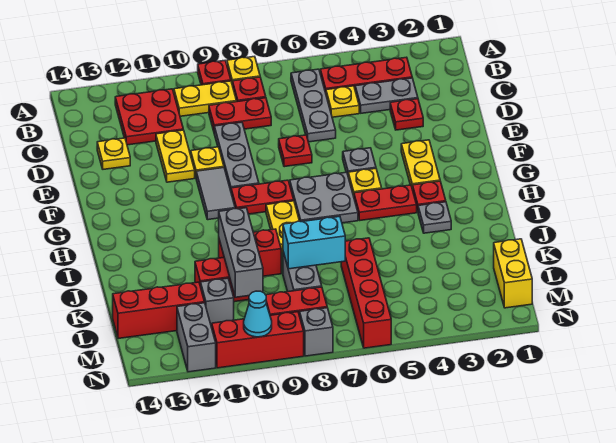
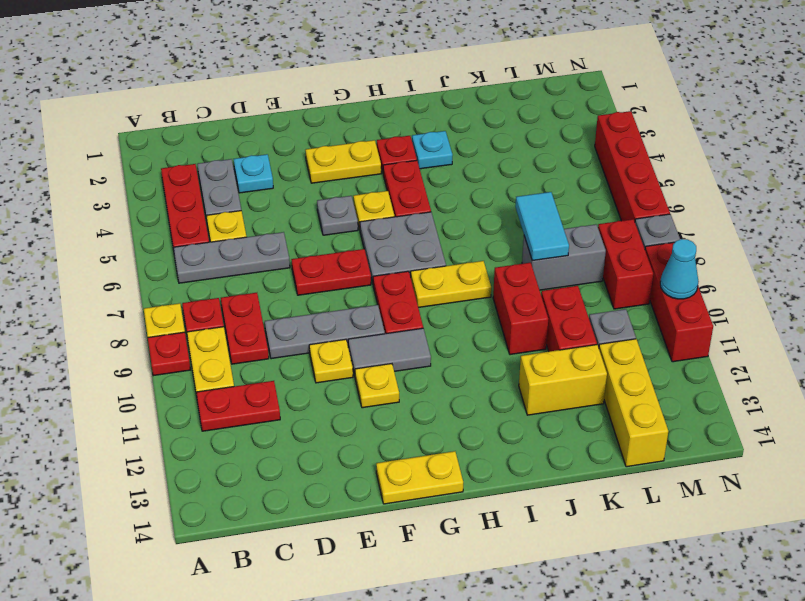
red plate B11:C12 level 1 -> red plate B11:C11 level 1
red plate D3 level 1 -> cyan plate D3 level 1
yellow plate D11:E11 level 1 -> yellow plate F14:G14 level 1
yellow plate D13 level 1 -> yellow plate F11 level 1
red plate E7 level 1 -> red plate E7:F7 level 1
grey plate I3 level 1 -> cyan plate I3 level 1
grey brick J10:L10 level 2 -> none
red brick K6:N6 level 1 -> red brick N4:N7 level 1
cyan brick K7:K8 level 2 -> cyan tile K7:K8 level 2
yellow brick L1:M1 level 1 -> yellow brick J12:K12 level 1
red brick L12:L14 level 1 -> yellow brick L12:L14 level 1
grey brick M12:N12 level 1 -> none

